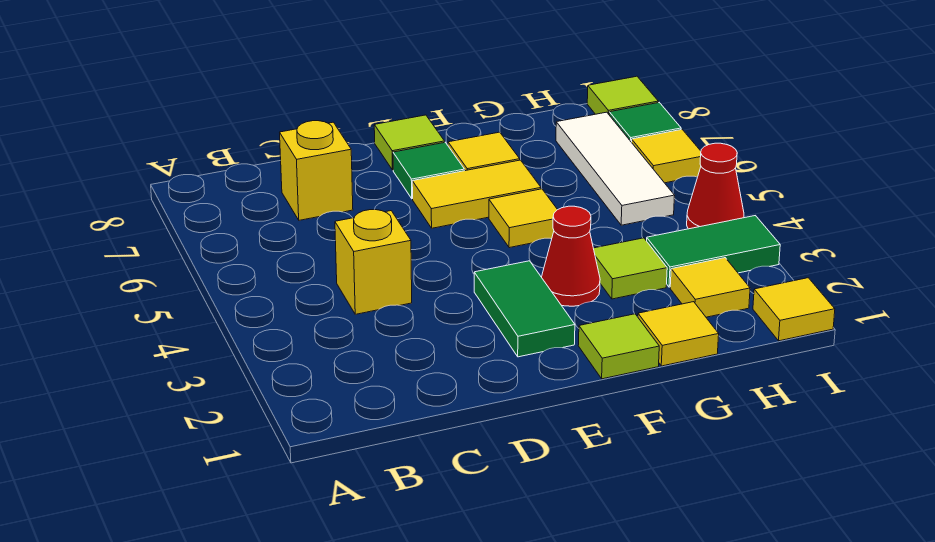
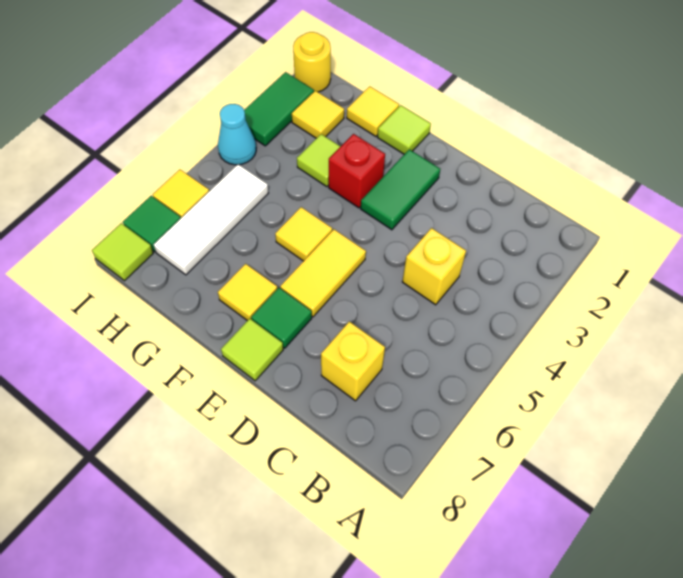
yellow tile E6:F6 level 1 -> yellow tile E5:E6 level 1
red cone F3 level 1 -> red brick F3 level 1
green tile H3:I3 level 1 -> green tile I2:I3 level 1
yellow tile I1 level 1 -> yellow round brick I1 level 1
red cone I4 level 1 -> cyan cone I4 level 1

